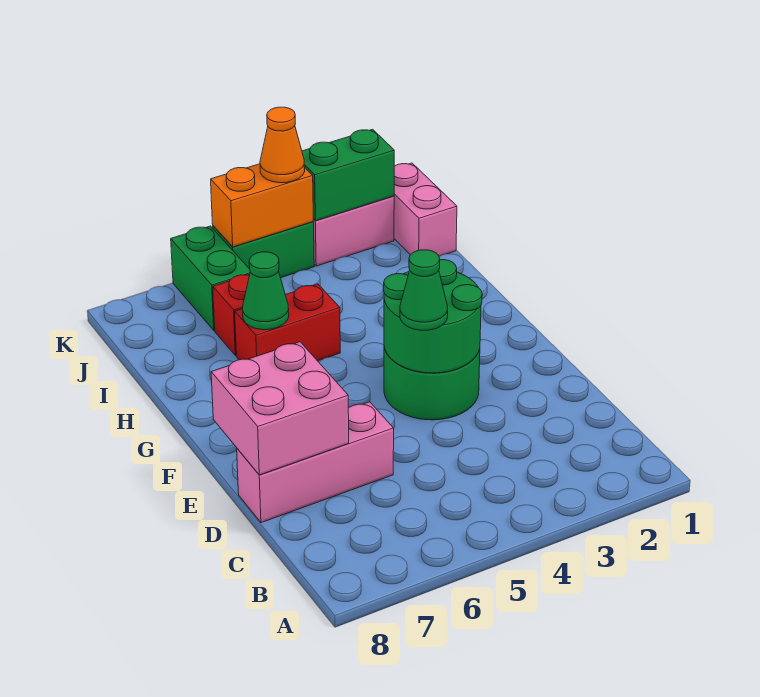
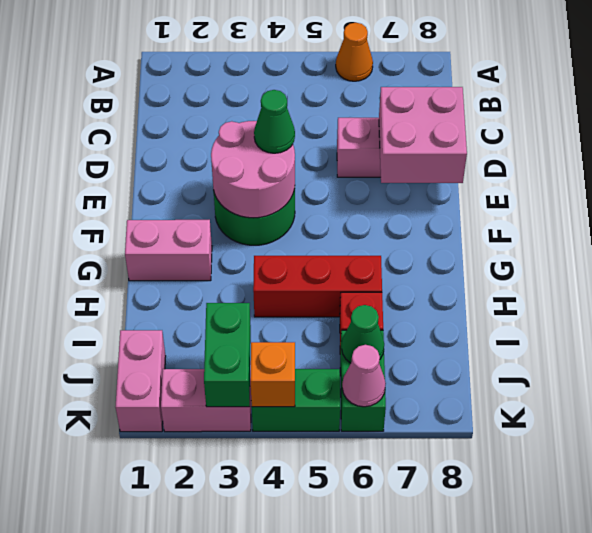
green round brick E3:F4 level 2 -> pink round brick E3:F4 level 2
none -> pink brick G1:G2 level 1
red brick H5:H6 level 1 -> red brick H4:H6 level 1
green cone H6 level 2 -> green cone J6 level 2
green brick K2:K3 level 2 -> green brick J3:K3 level 2
orange brick K4:K5 level 2 -> orange brick K4 level 2
orange cone K4 level 3 -> orange cone A6 level 1
none -> pink cone K6 level 2

